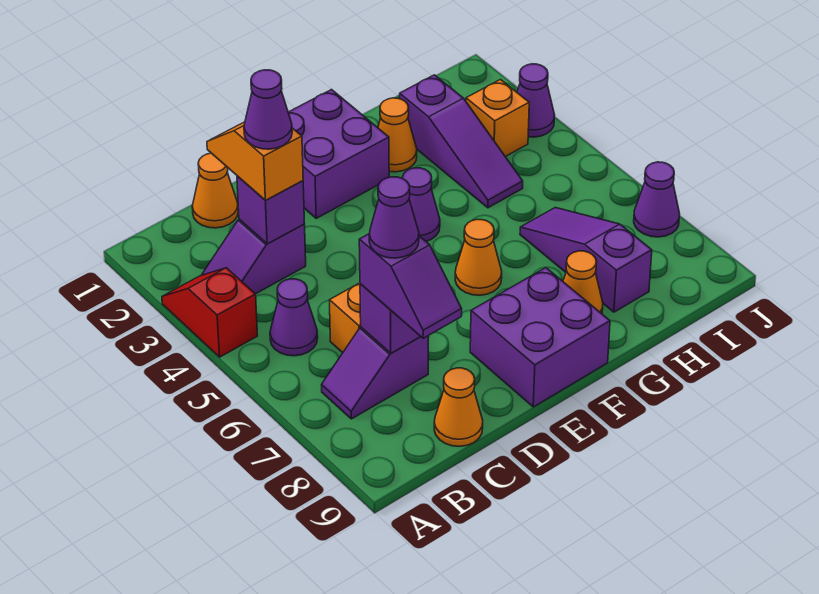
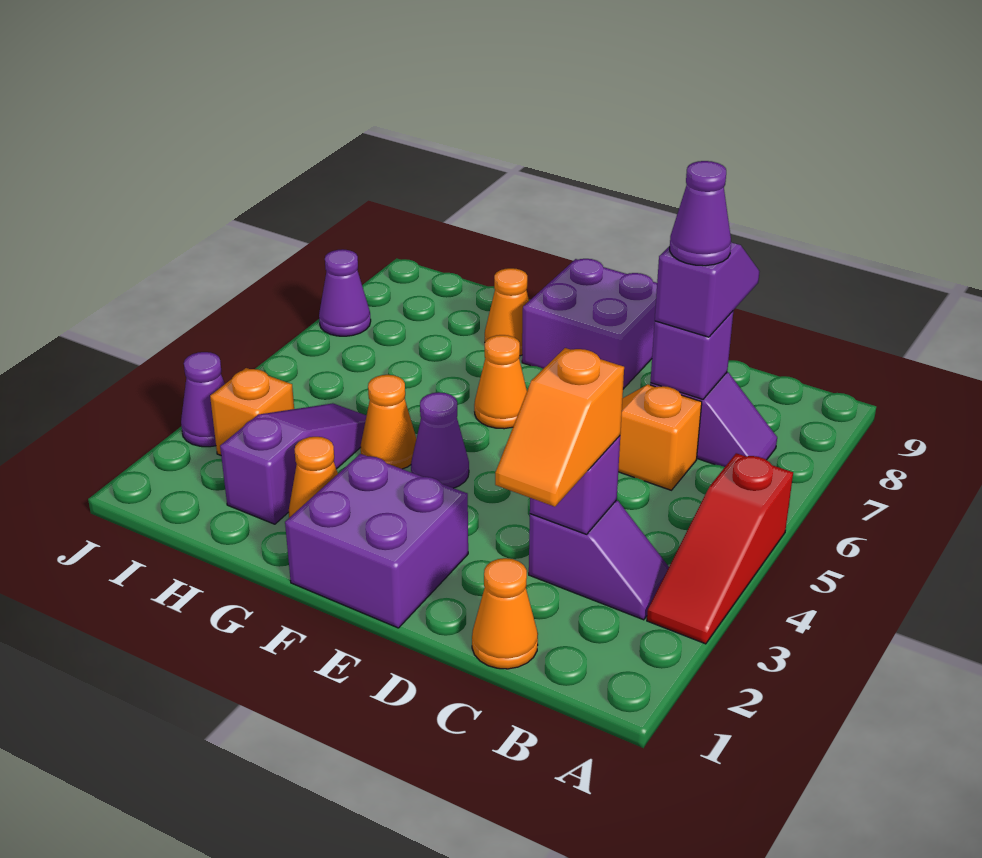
red slope A3:A4 level 1 top 4 -> red slope A3:A5 level 1 top 5
purple cone B5 level 1 -> none
purple cone C3 level 4 -> none
orange cone C9 level 1 -> orange cone G4 level 1
purple slope H6:H8 level 1 top 8 -> none

